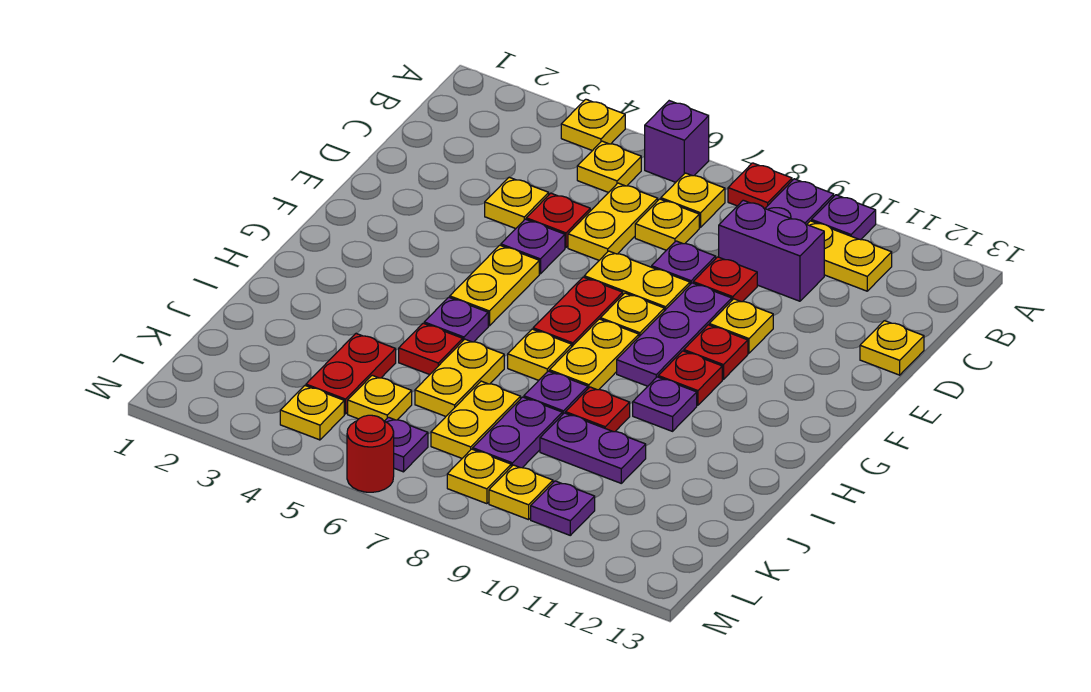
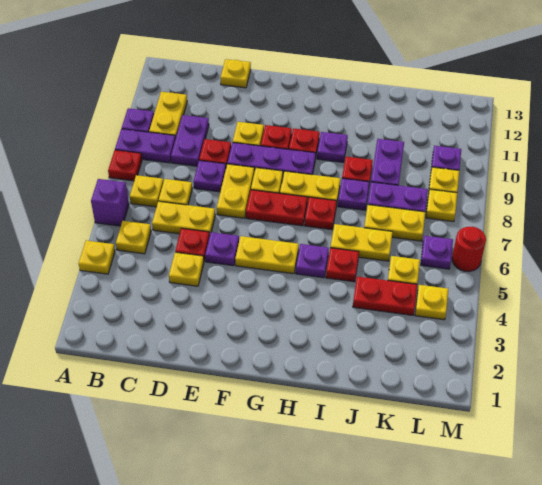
purple brick C9:C10 level 1 -> purple plate C9:C10 level 1
yellow plate H7 level 1 -> red plate H7 level 1

